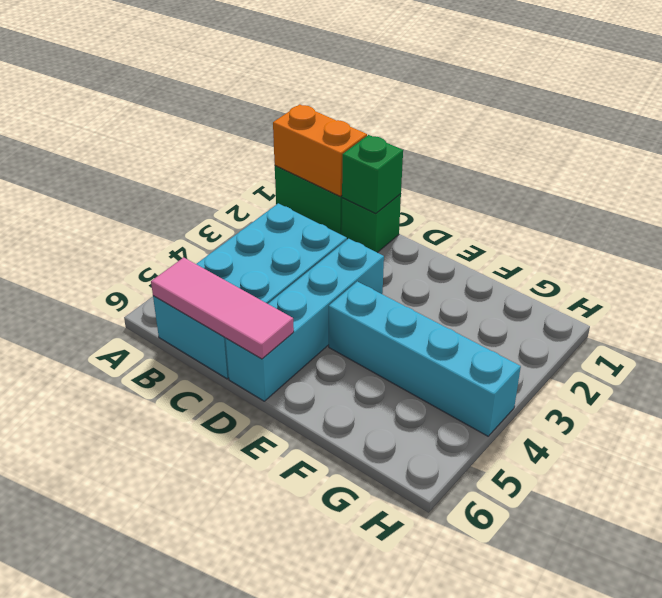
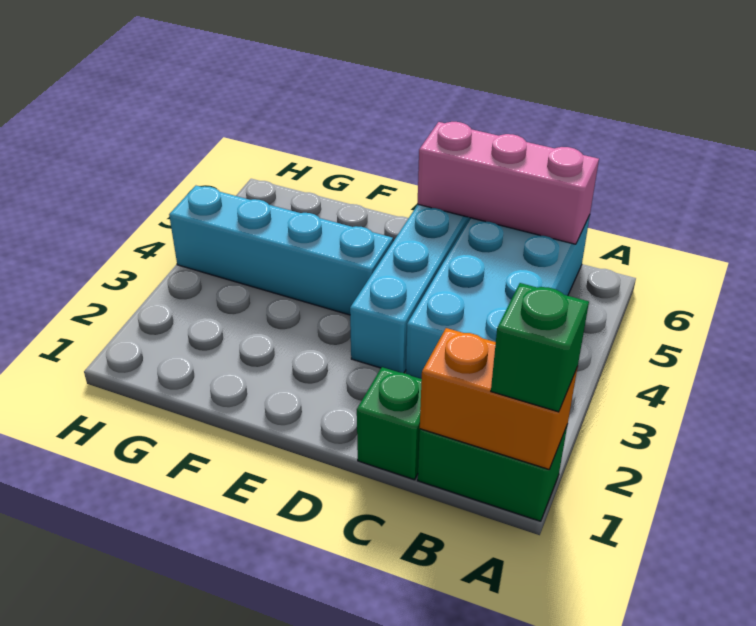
pink tile B6:D6 level 2 -> pink brick B6:D6 level 2
green brick C1 level 2 -> green brick A1 level 3

